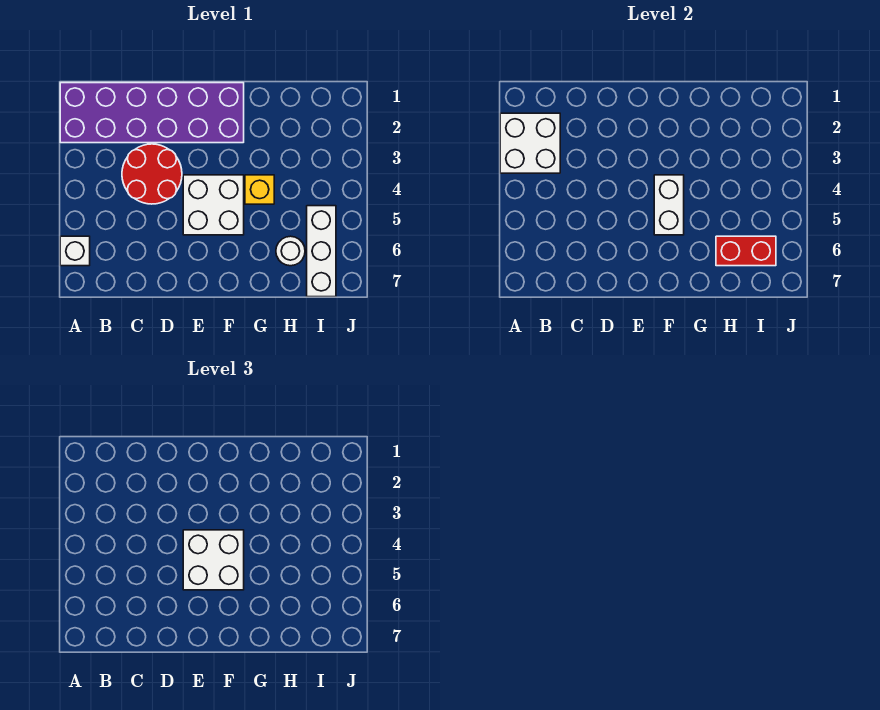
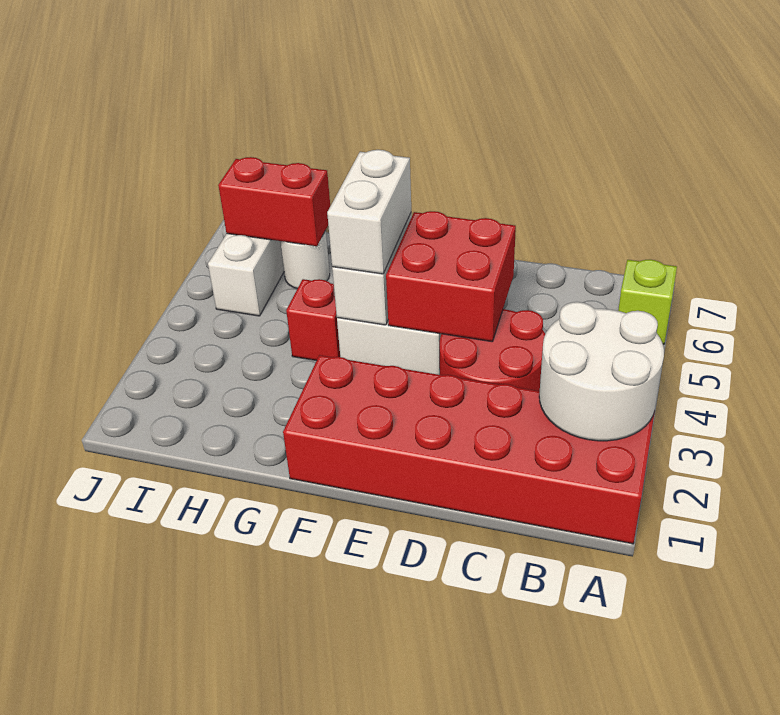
purple brick A1:F2 level 1 -> red brick A1:F2 level 1
white brick A2:B3 level 2 -> white round brick A2:B3 level 2
white brick A6 level 1 -> lime brick A6 level 1
none -> red brick D4:E5 level 2
white brick E4:F5 level 3 -> white brick F4:F5 level 3
yellow brick G4 level 1 -> red brick G4 level 1

